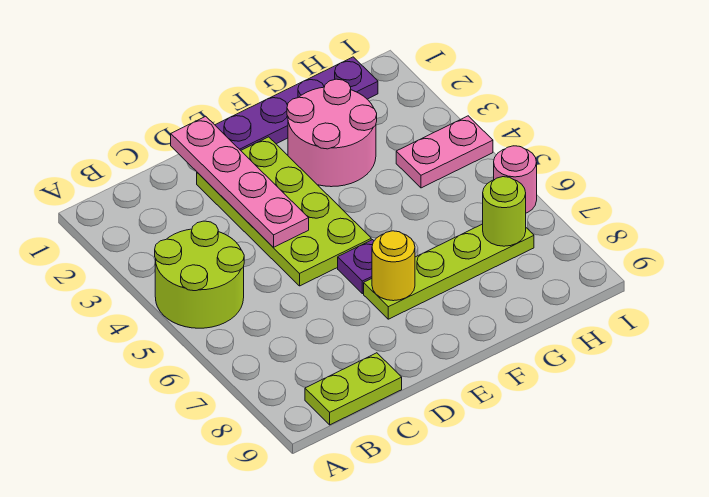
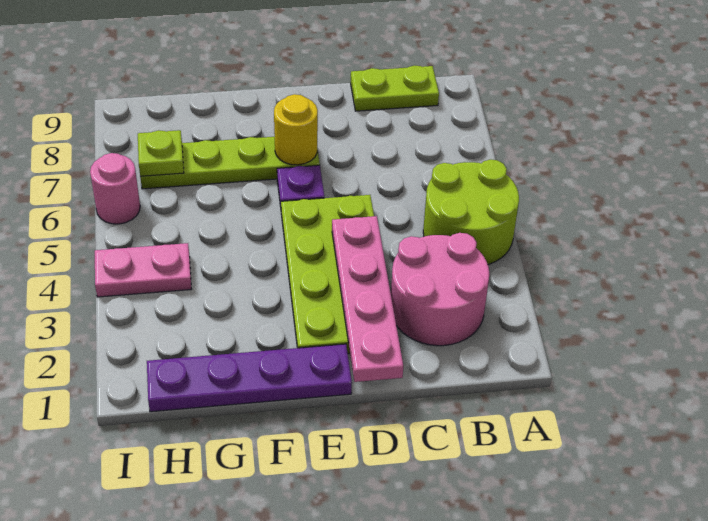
pink round brick F2:G3 level 1 -> pink round brick B2:C3 level 1
lime round brick H7 level 2 -> lime plate H7 level 2

